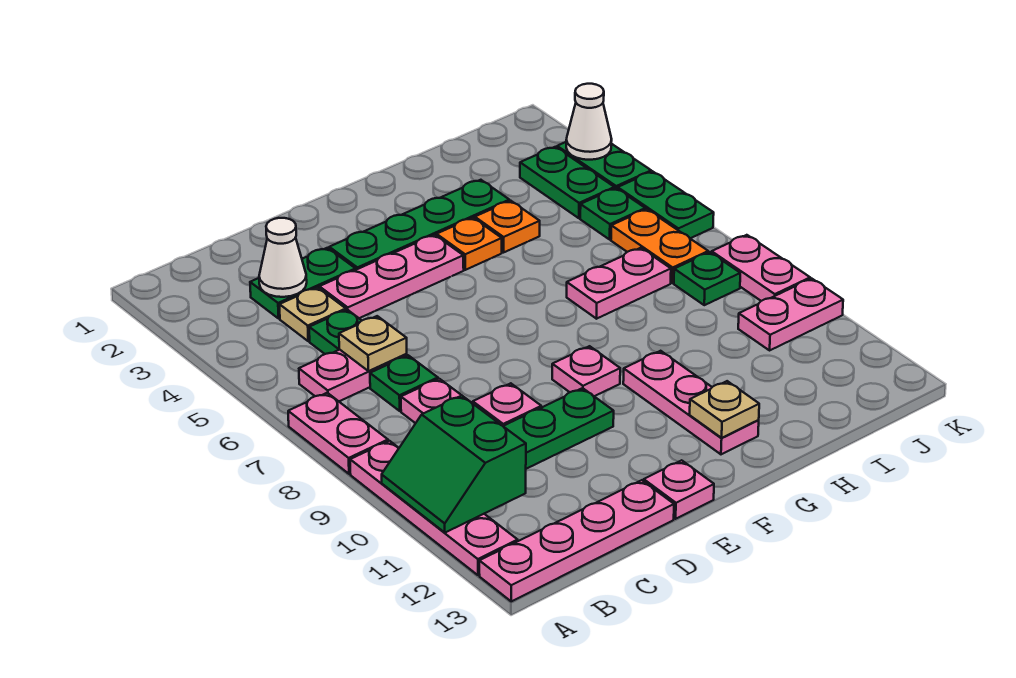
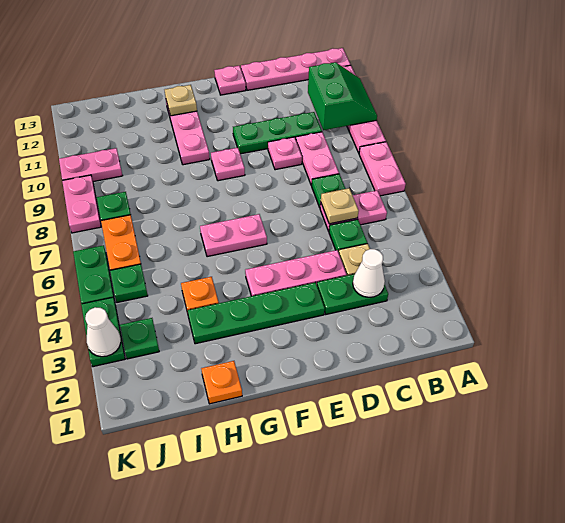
orange plate G4 level 1 -> orange plate H1 level 1
pink plate H7:I7 level 1 -> pink plate F6:G6 level 1
green plate J3:J4 level 1 -> green plate J3 level 1

